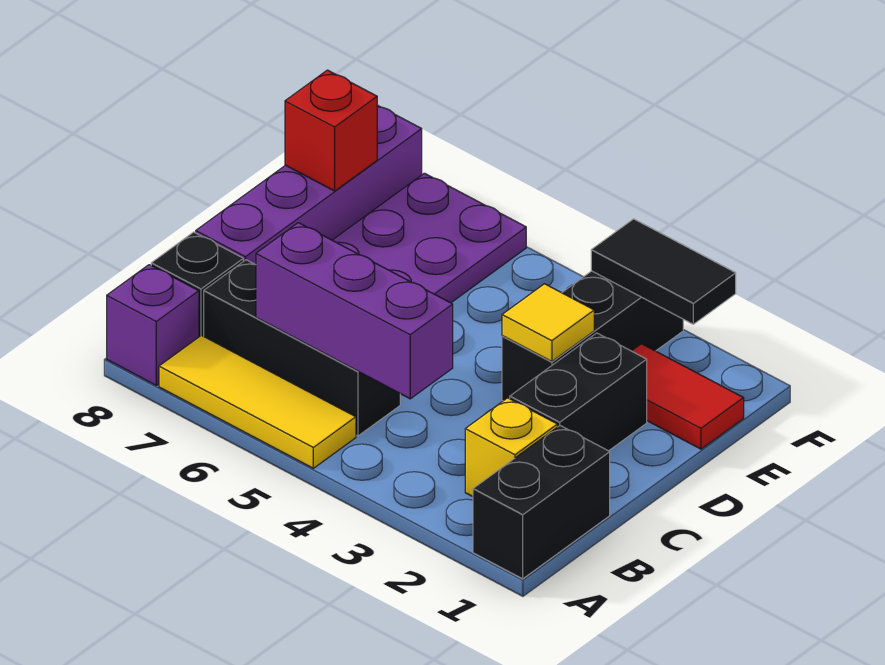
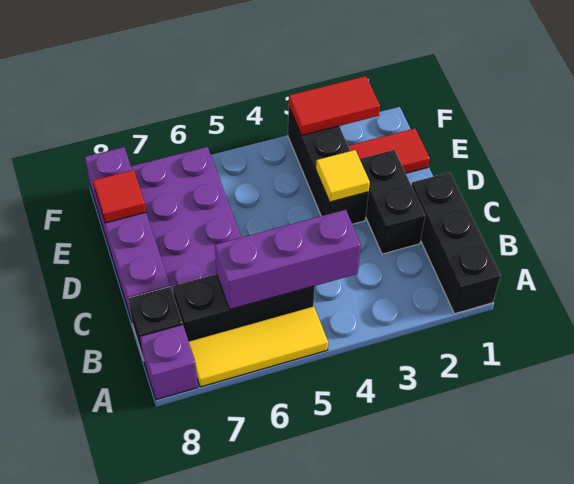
black brick A1:B1 level 1 -> black brick A1:C1 level 1
yellow brick B2 level 1 -> none
red brick E8 level 2 -> red tile E8 level 2
black tile F2:F3 level 2 -> red tile F2:F3 level 2

